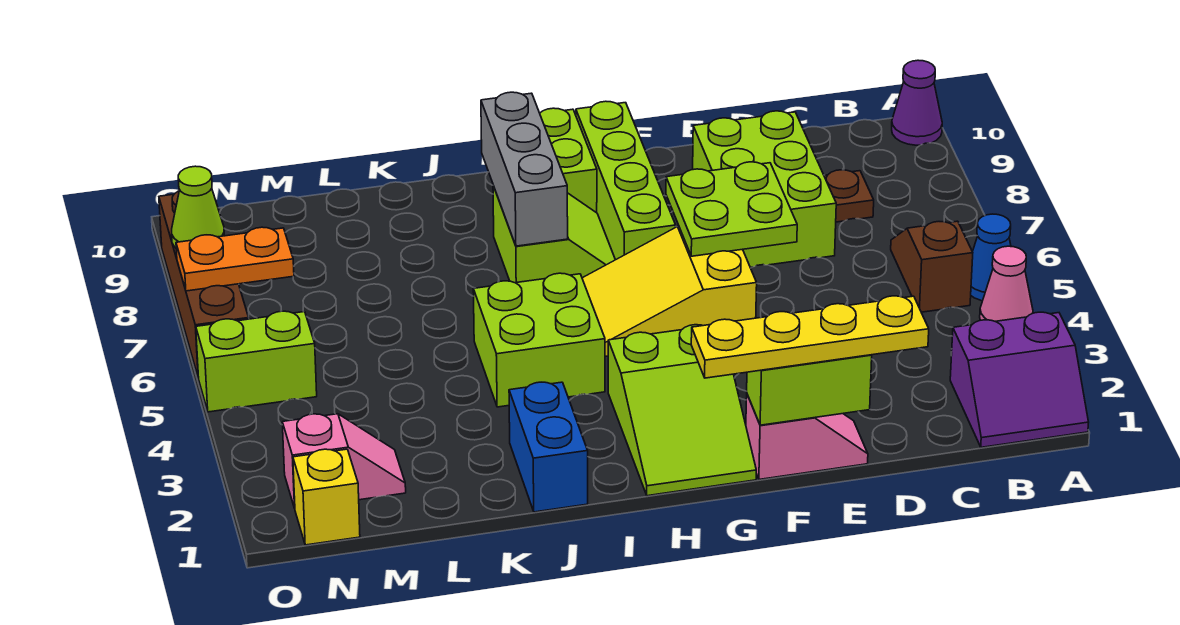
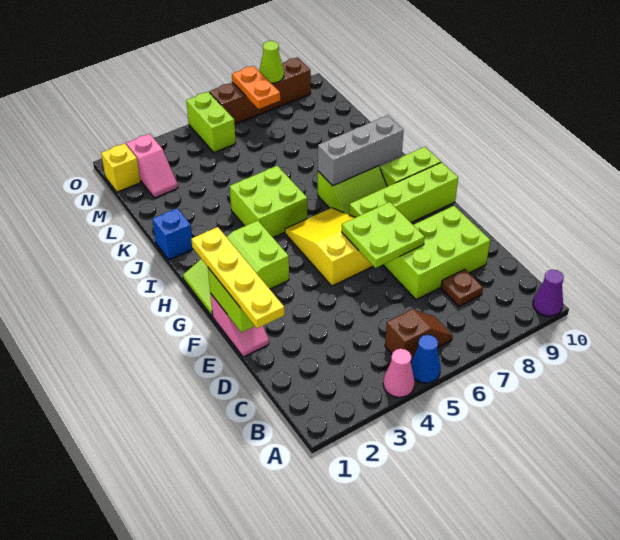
purple slope A1:B2 level 1 top 2 -> none
blue brick J1:J2 level 1 -> blue brick J1 level 1

